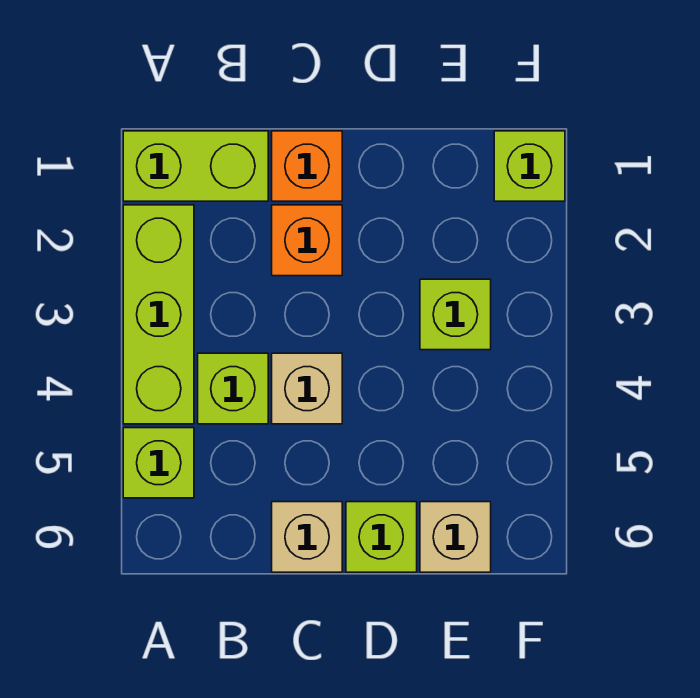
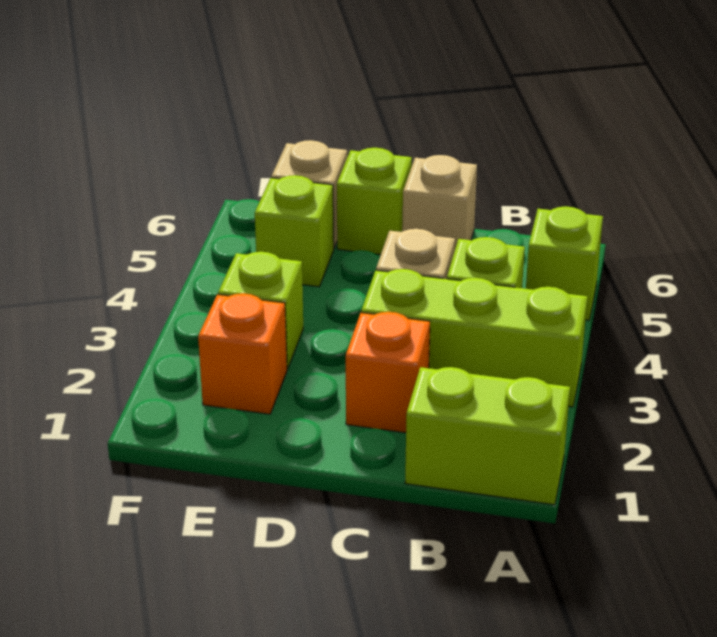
lime brick A2:A4 level 1 -> lime brick A3:C3 level 1
orange brick C1 level 1 -> orange brick E2 level 1
lime brick F1 level 1 -> lime brick E5 level 1

